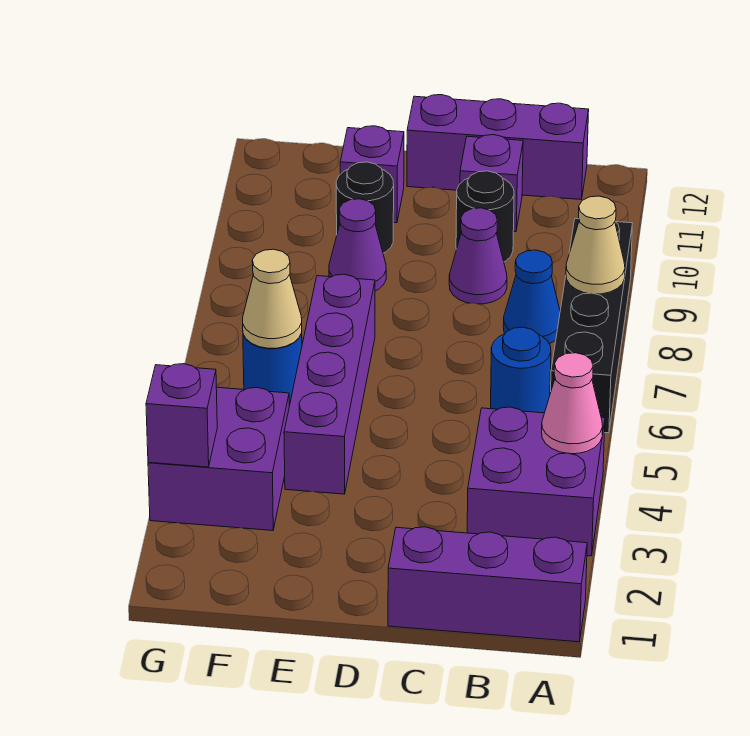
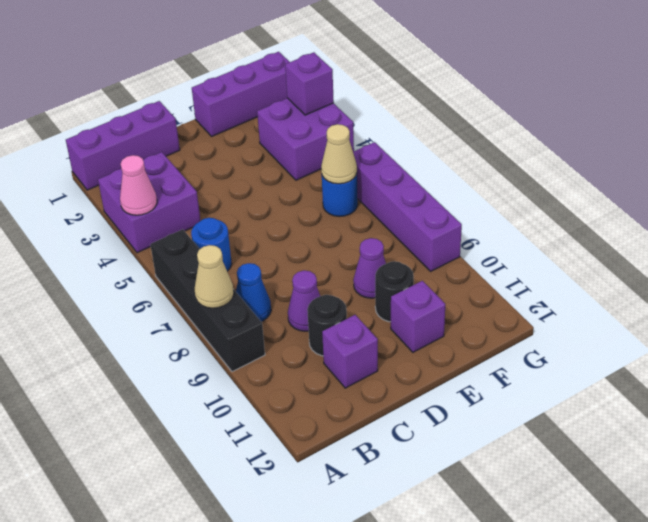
purple brick B12:D12 level 1 -> purple brick E1:G1 level 1
purple brick E4:E7 level 1 -> purple brick G6:G9 level 1

